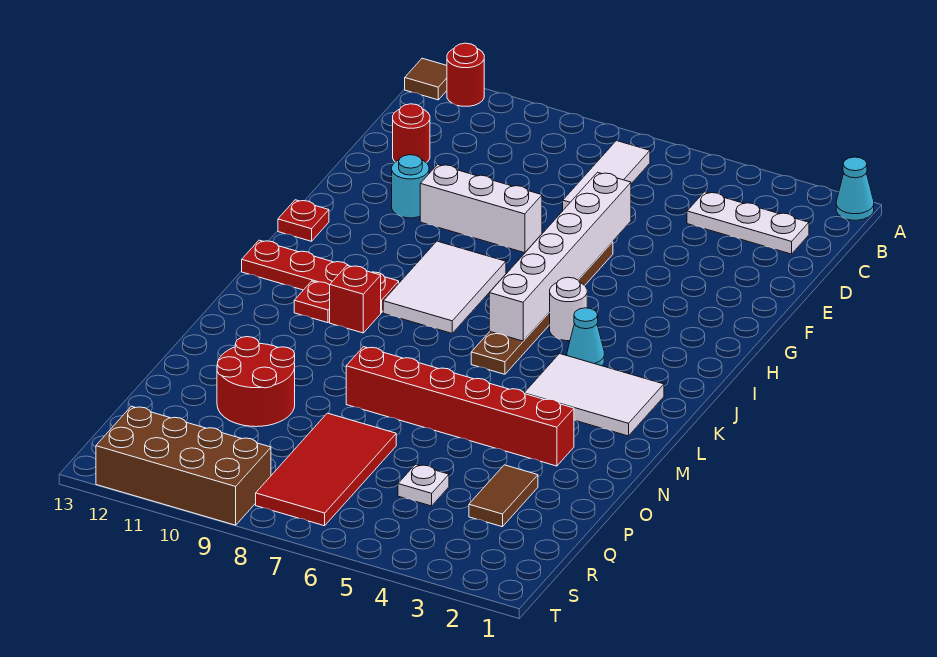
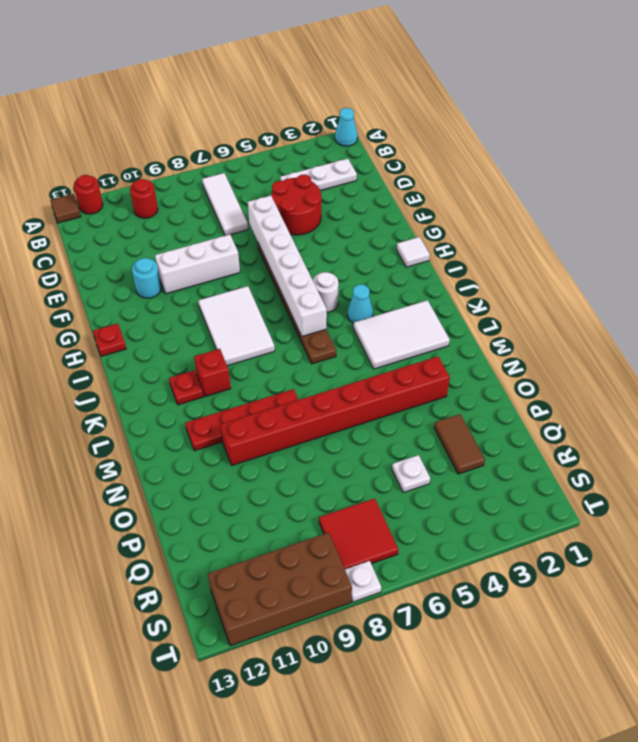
red round brick D12 level 1 -> red round brick B10 level 1
none -> white tile H1 level 1
red plate J10:J13 level 1 -> red plate M8:M11 level 1
red brick N3:N8 level 1 -> red brick N3:N10 level 1
red round brick O10:P11 level 1 -> red round brick D4:E5 level 1
red tile P7:S8 level 1 -> red tile R7:S8 level 1
none -> white plate T8 level 1

